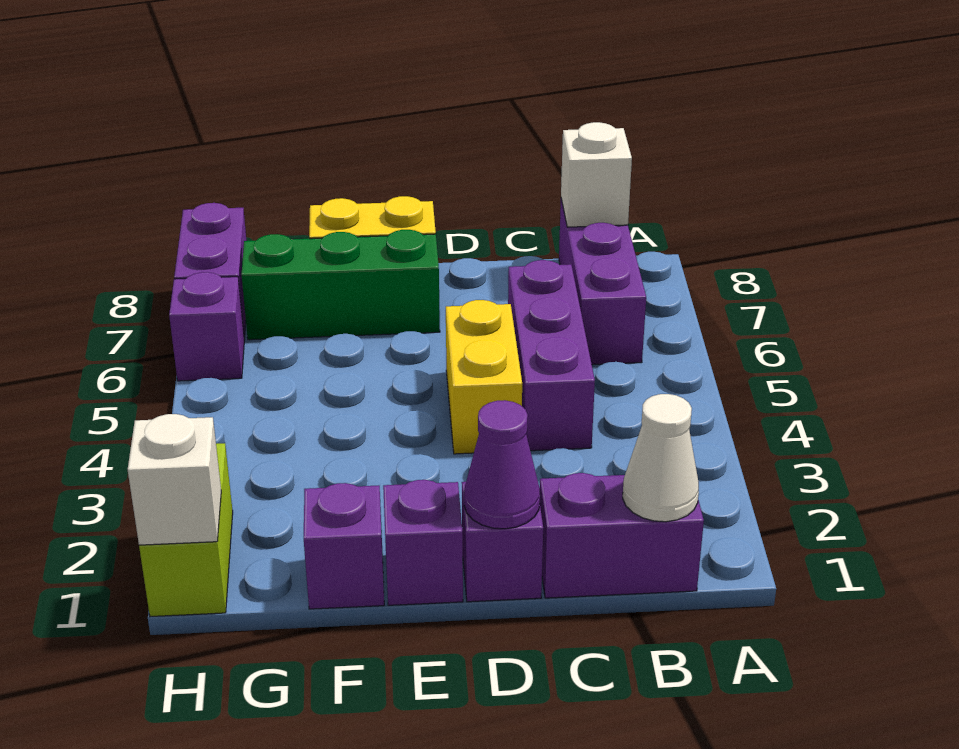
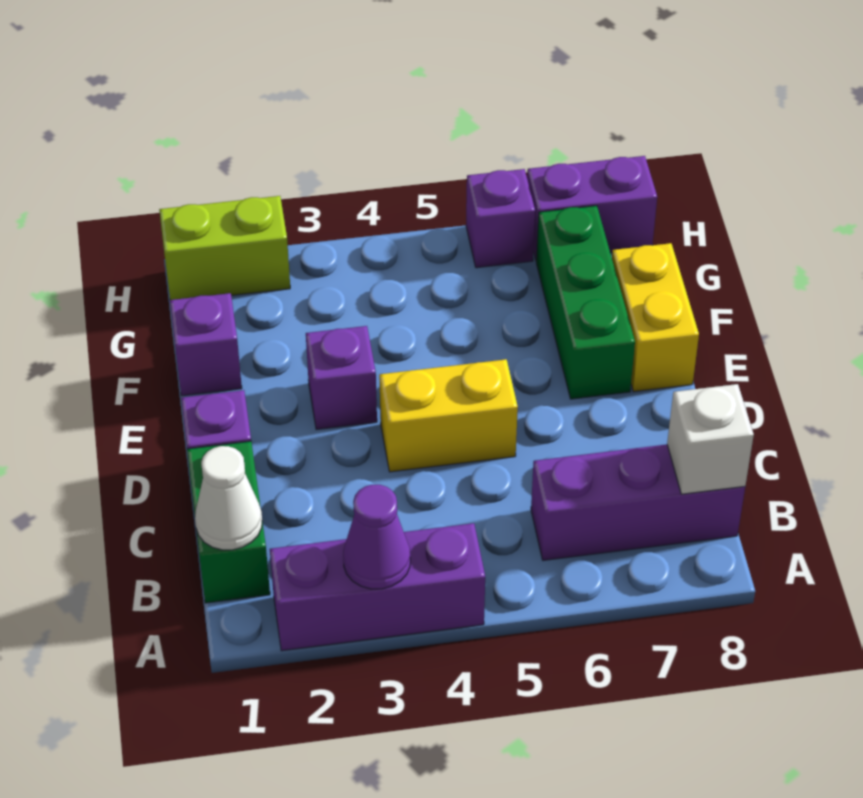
purple brick B1:C1 level 1 -> green brick B1:C1 level 1
purple brick C4:C6 level 1 -> purple brick A2:A4 level 1
purple cone D1 level 2 -> purple cone A3 level 2
purple brick E1 level 1 -> purple brick E3 level 1
white brick H1 level 2 -> none

